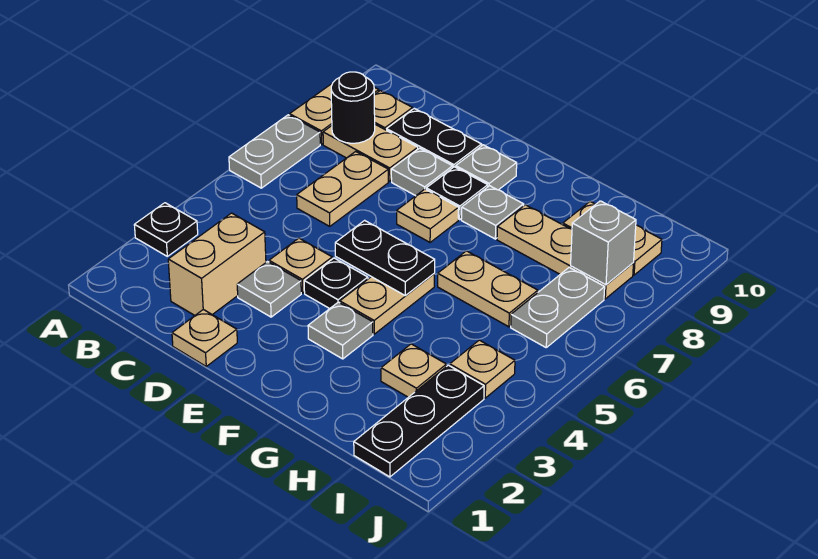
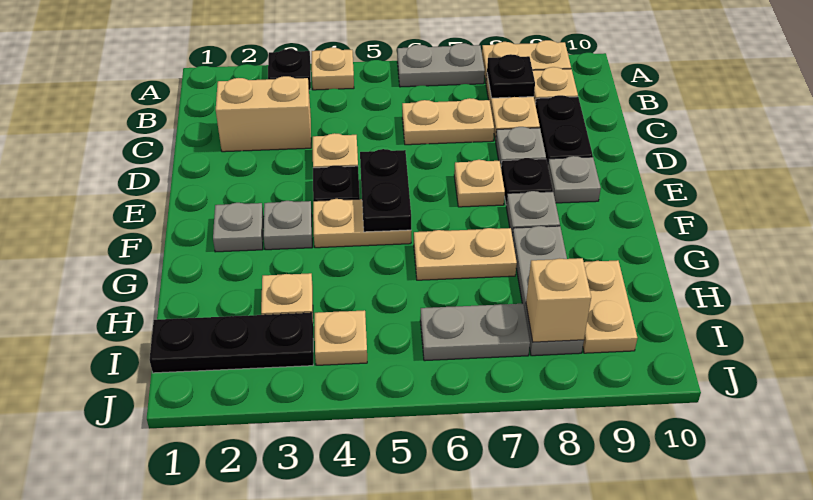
black round brick B8 level 2 -> black plate B8 level 2
tan plate D1 level 1 -> tan plate A4 level 1
grey plate D3 level 1 -> grey plate F2 level 1
tan plate G6:H6 level 1 -> tan plate G6:G7 level 1
tan plate G8:I8 level 1 -> grey plate G8:I8 level 1
grey brick I8 level 2 -> tan brick I8 level 2

